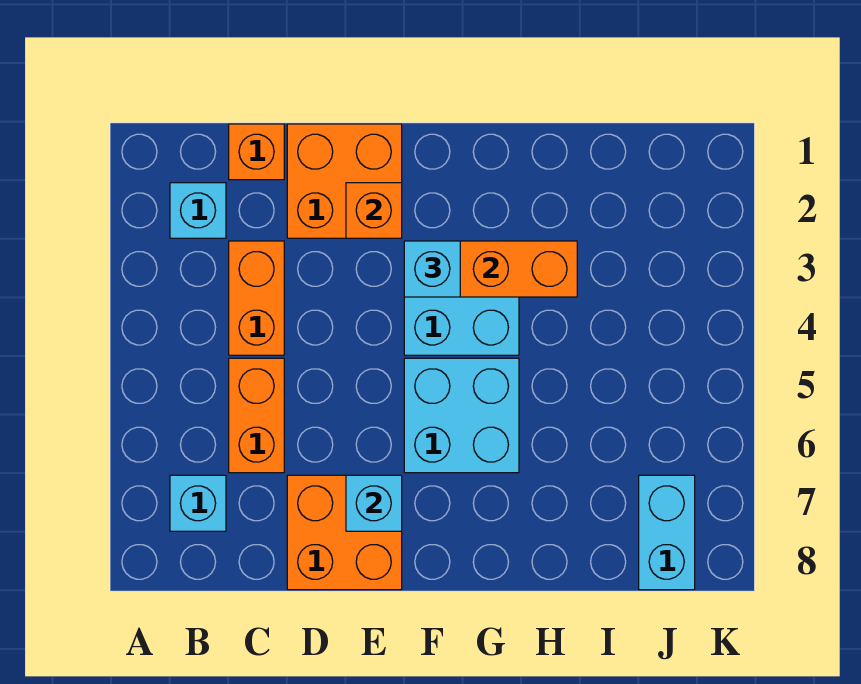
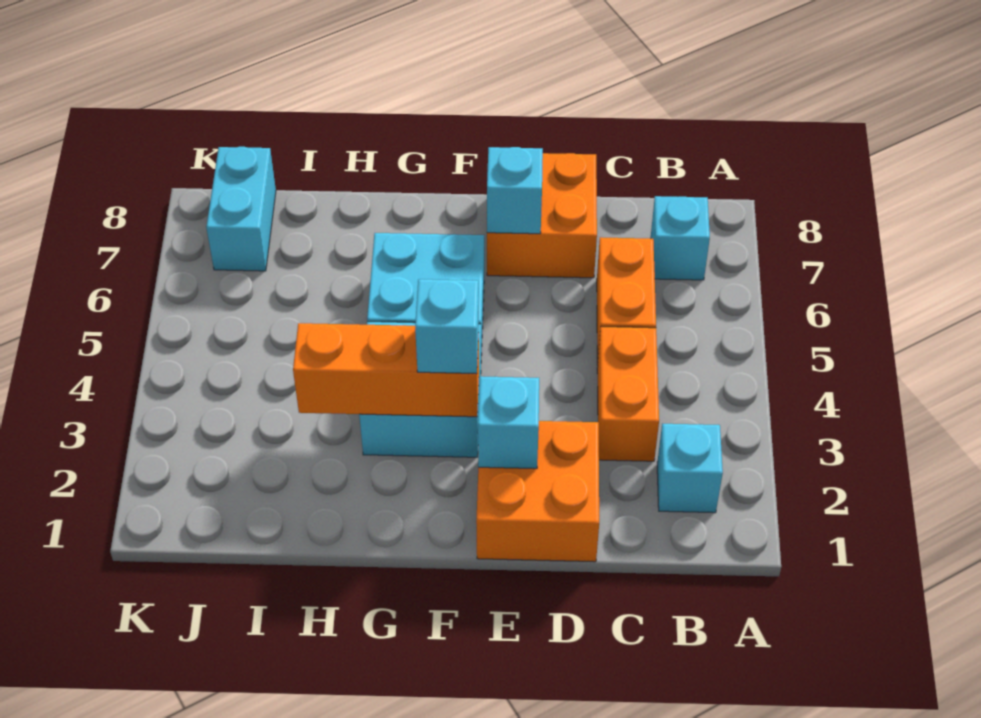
orange brick C1 level 1 -> none
orange brick E2 level 2 -> cyan brick E2 level 2

